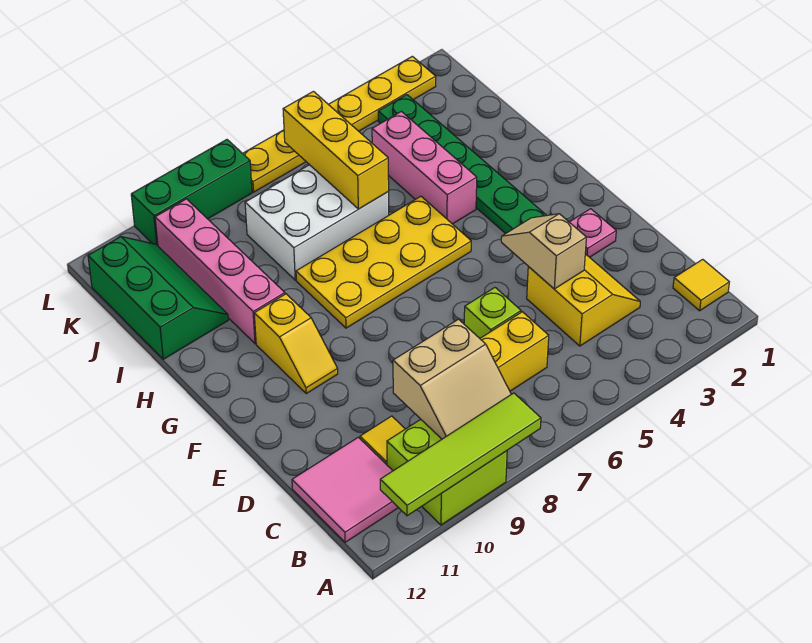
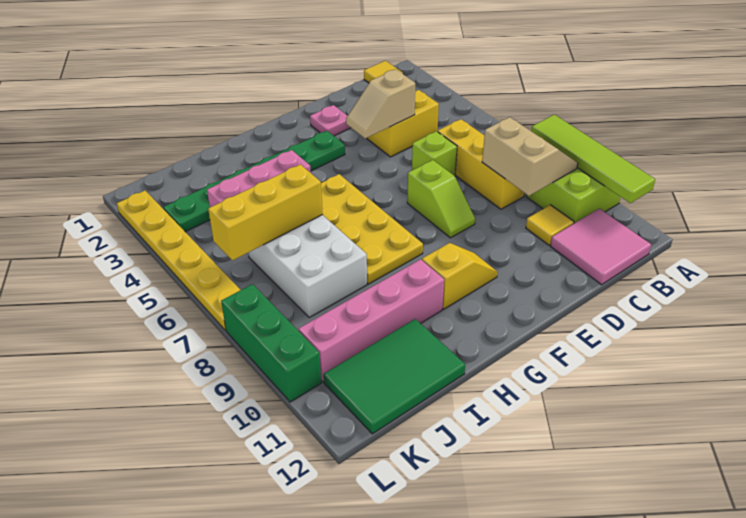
none -> lime slope E7:E8 level 1 top 7
green slope I11:K12 level 1 top 12 -> green tile I11:K12 level 1

